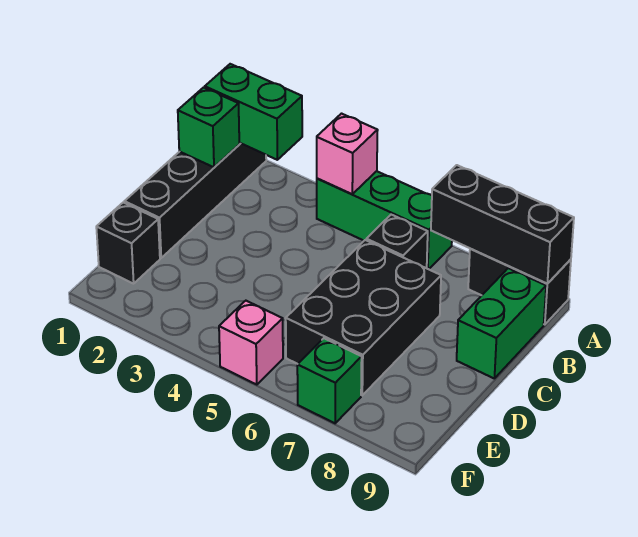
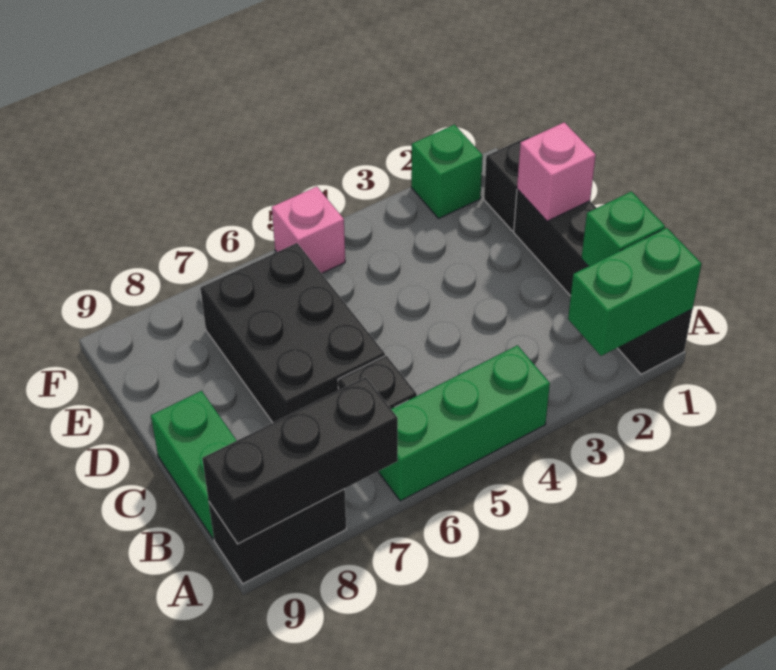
pink brick A4 level 2 -> pink brick D1 level 2
green brick F7 level 1 -> green brick F2 level 1

